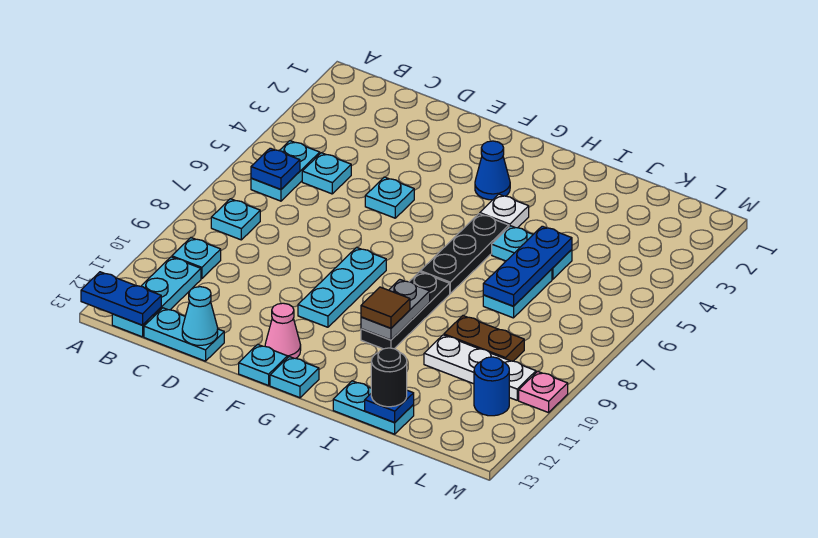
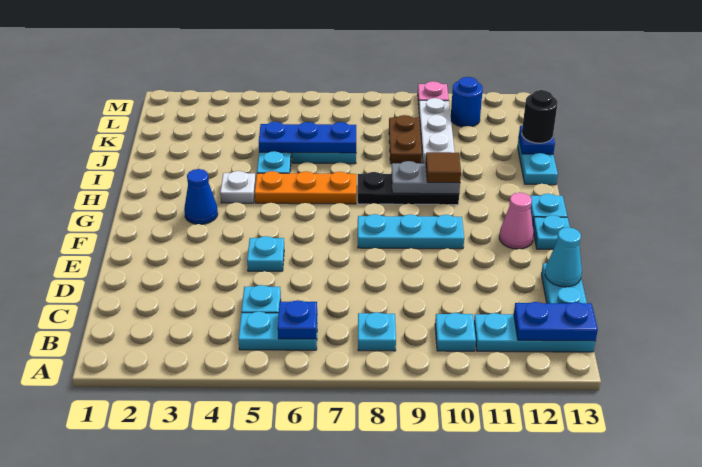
blue plate A13:B13 level 2 -> blue plate B12:B13 level 2
black plate H5:H7 level 1 -> orange plate H5:H7 level 1

